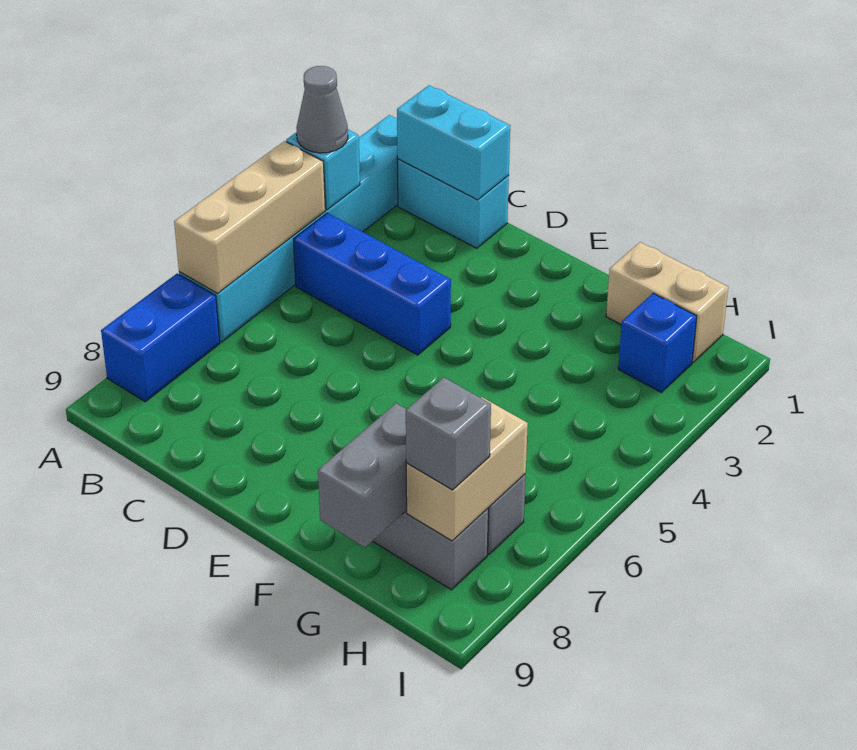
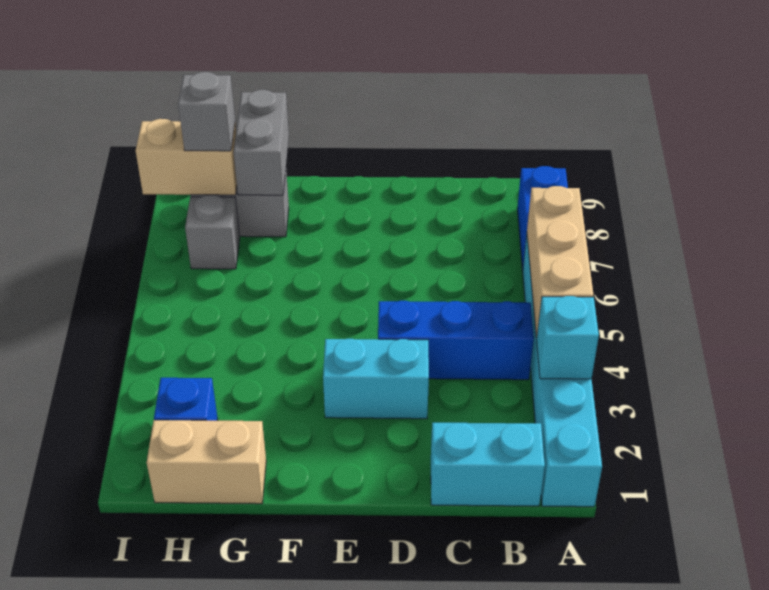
grey cone A3 level 3 -> none
cyan brick B1:C1 level 2 -> cyan brick D3:E3 level 1
tan brick H7:H8 level 2 -> tan brick H8:I8 level 2

